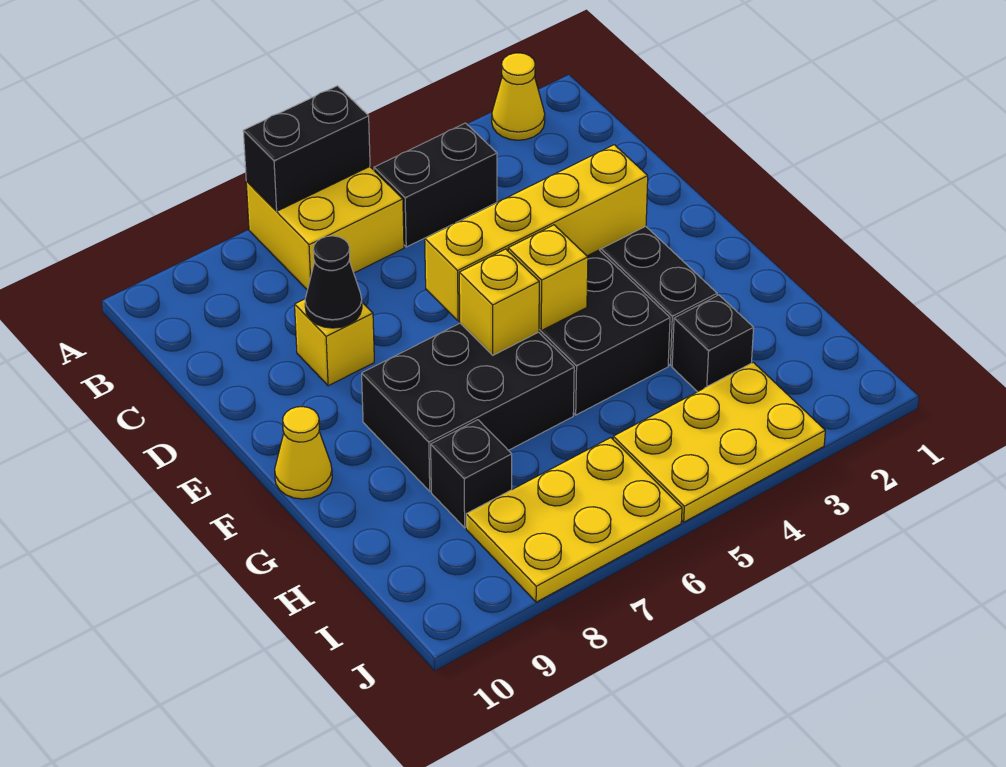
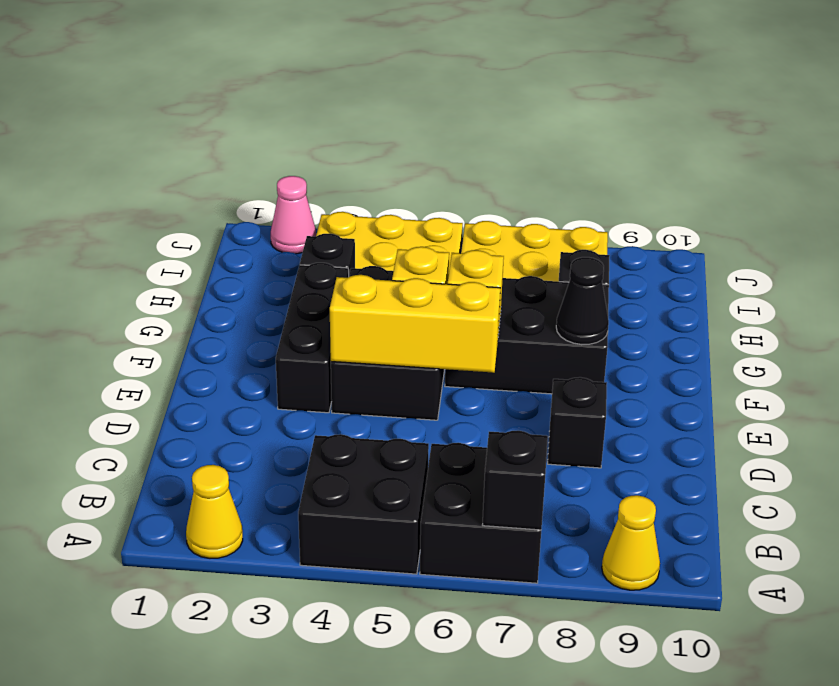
yellow brick A6:B7 level 1 -> black brick A6:B7 level 1
black brick A6:A7 level 2 -> black brick A7 level 2
black brick B4:B5 level 1 -> black brick A4:B5 level 1
yellow brick D8 level 1 -> black brick D8 level 1
black cone D8 level 2 -> black cone F8 level 2
yellow brick E3:E6 level 2 -> yellow brick E4:E6 level 2
yellow cone F10 level 1 -> yellow cone A9 level 1
none -> pink cone J2 level 1

